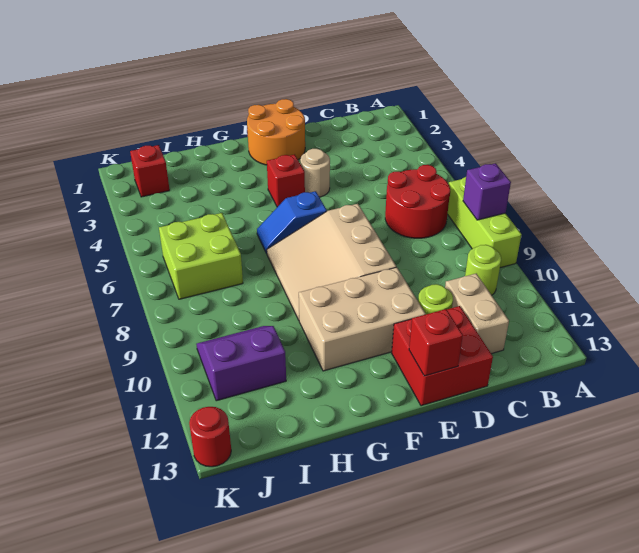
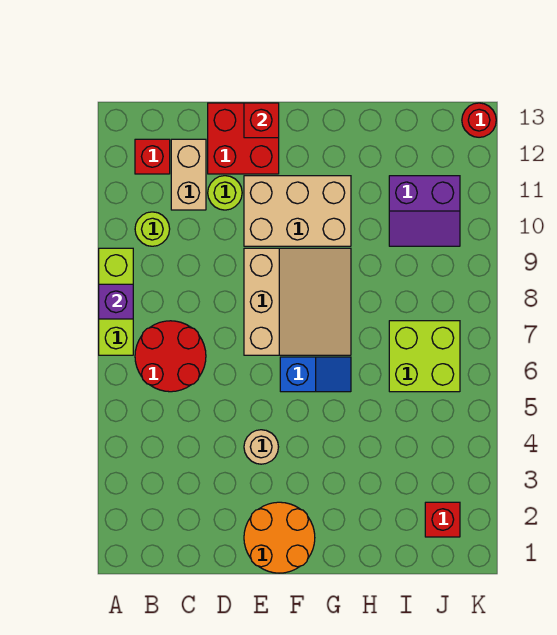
red brick F4 level 1 -> red brick B12 level 1

